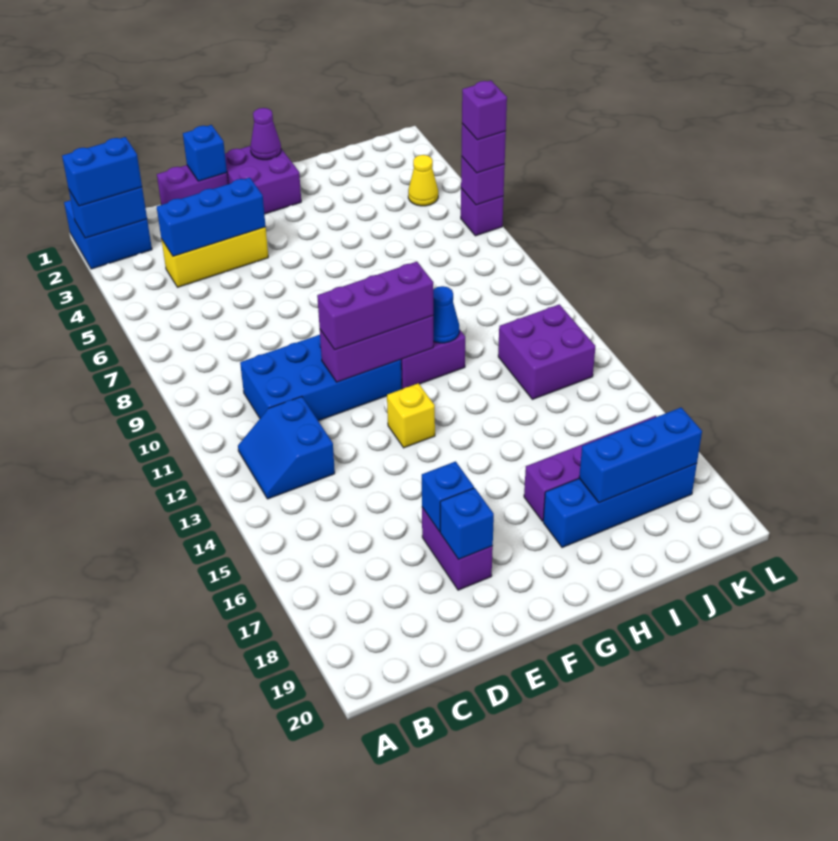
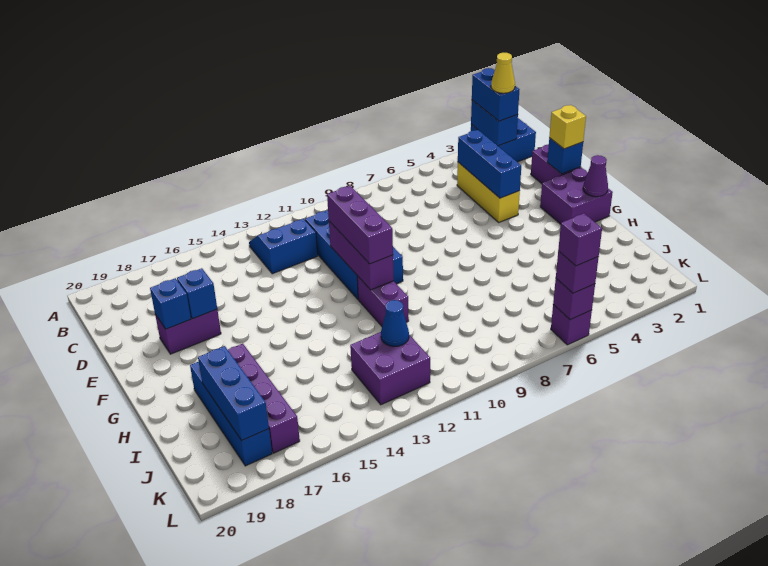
yellow brick F13 level 1 -> yellow brick E1 level 3
blue cone H11 level 2 -> blue cone J12 level 2
yellow cone K4 level 1 -> yellow cone B2 level 4

